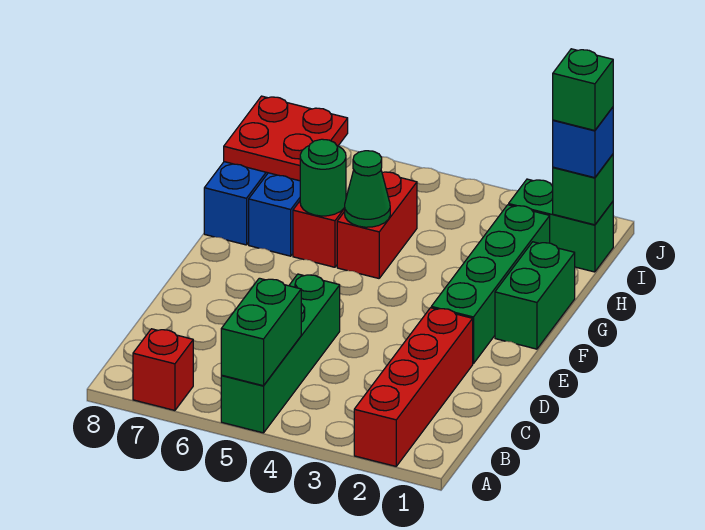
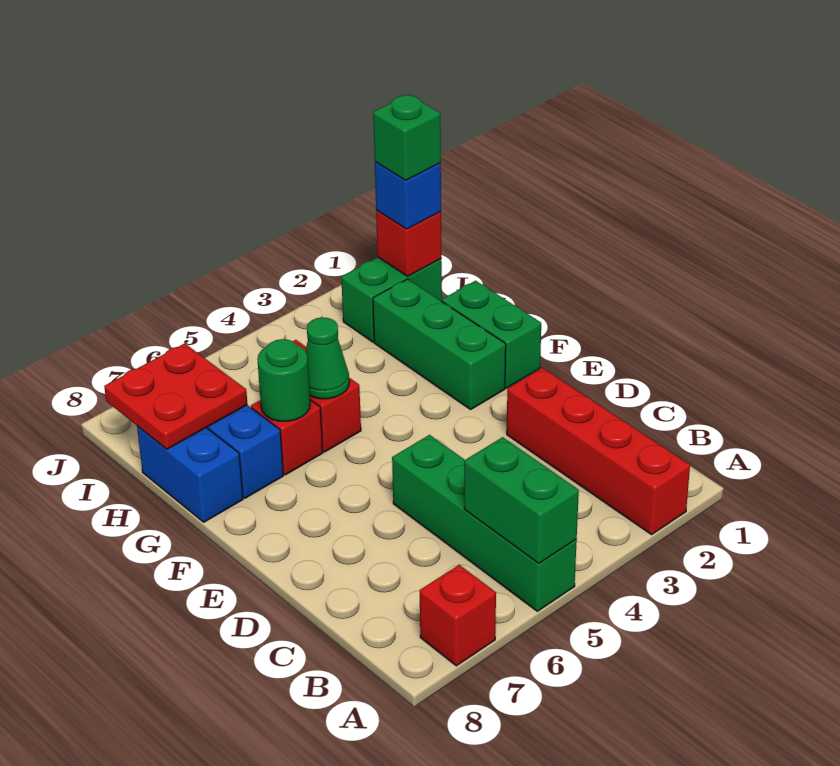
green brick E2:H2 level 1 -> green brick F2:H2 level 1
green brick I1 level 2 -> red brick I1 level 2

